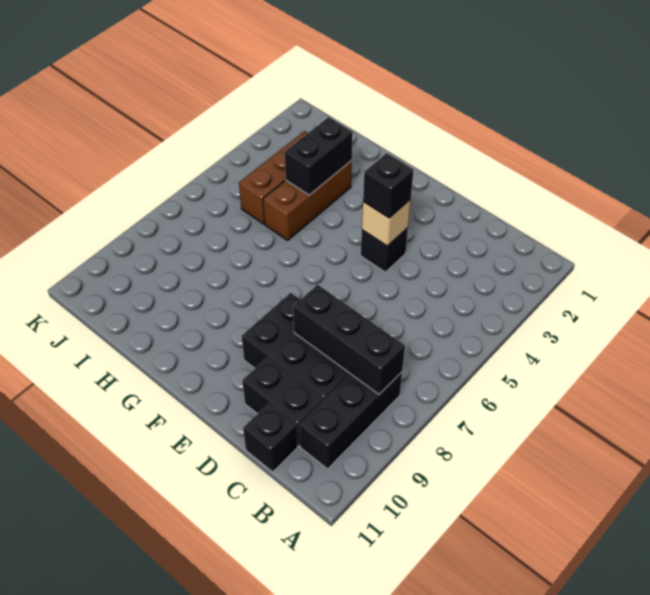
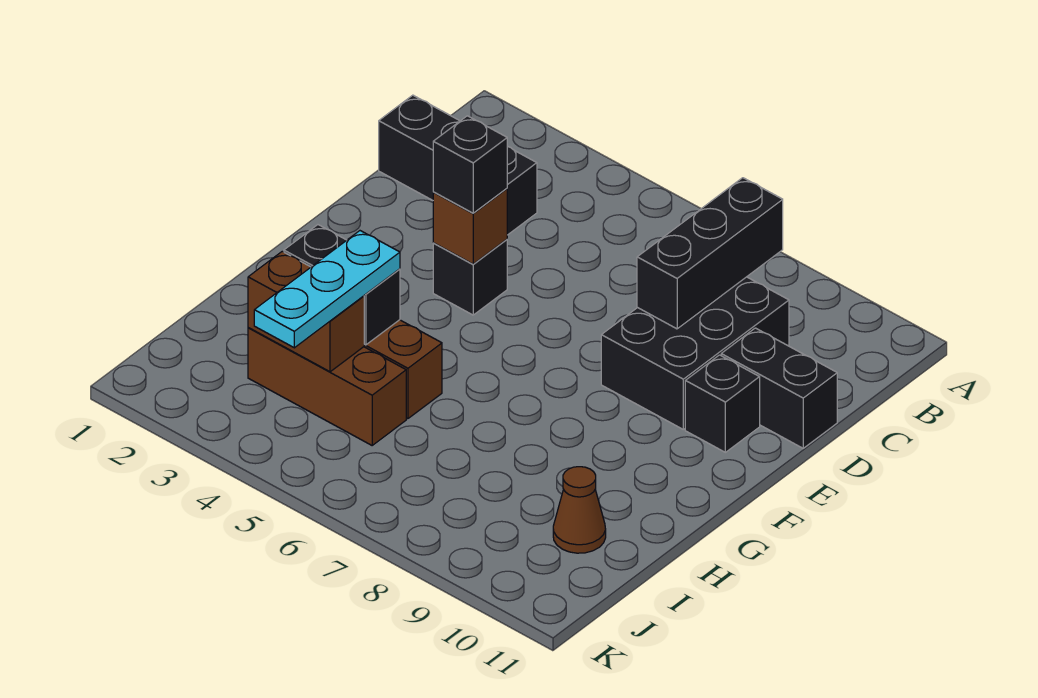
black brick B8:B10 level 1 -> black brick C1:C3 level 1
black brick C10:D10 level 1 -> black brick D10:D11 level 1
black brick C11 level 1 -> black brick E10 level 1
tan brick E4 level 2 -> brown brick E4 level 2
none -> cyan plate H4:J4 level 3
none -> brown brick I3:I4 level 2
none -> brown cone I10 level 1

